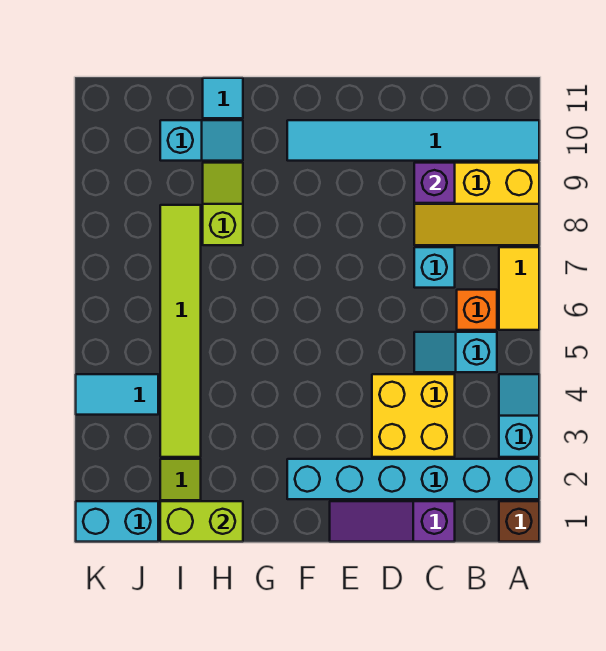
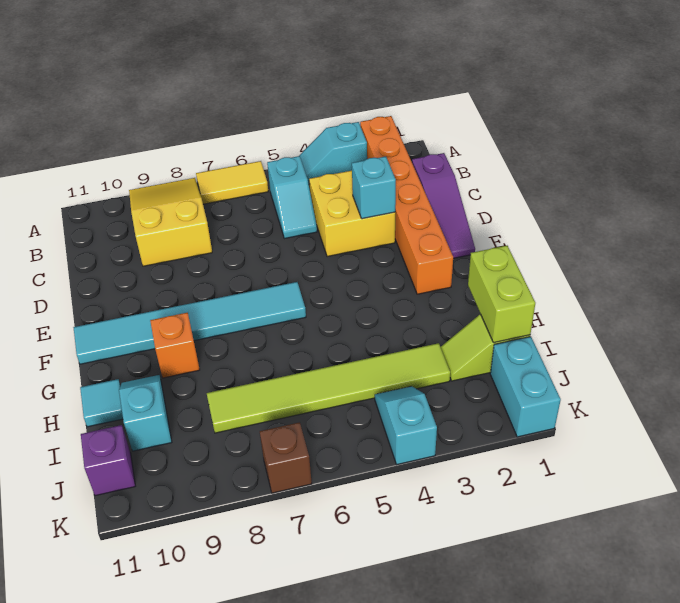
brown brick A1 level 1 -> brown brick K7 level 1
cyan brick A2:F2 level 1 -> orange brick A2:F2 level 1
yellow slope A8:C9 level 1 top 9 -> yellow slope A8:C9 level 1 top C
cyan tile A10:F10 level 1 -> cyan tile F6:F11 level 1
orange brick B6 level 1 -> orange brick G9 level 1
cyan brick C7 level 1 -> cyan brick D3 level 2
purple brick C9 level 2 -> purple brick J11 level 1
lime slope H8:H9 level 1 top 8 -> none
cyan tile J4:K4 level 1 -> cyan slope J4:K4 level 1 top K

